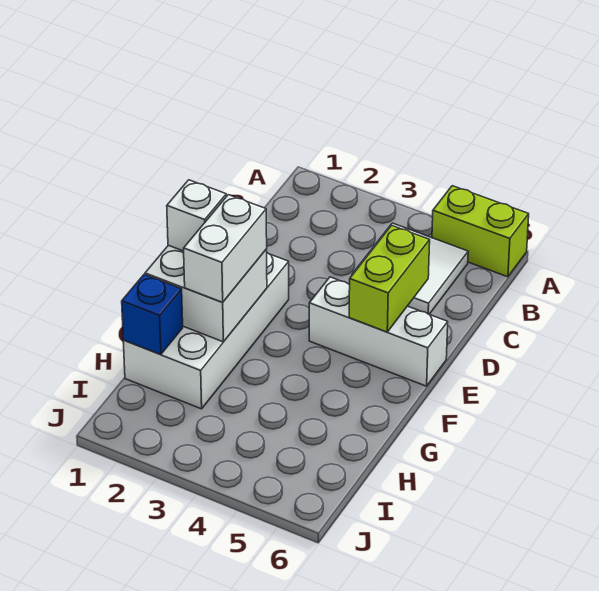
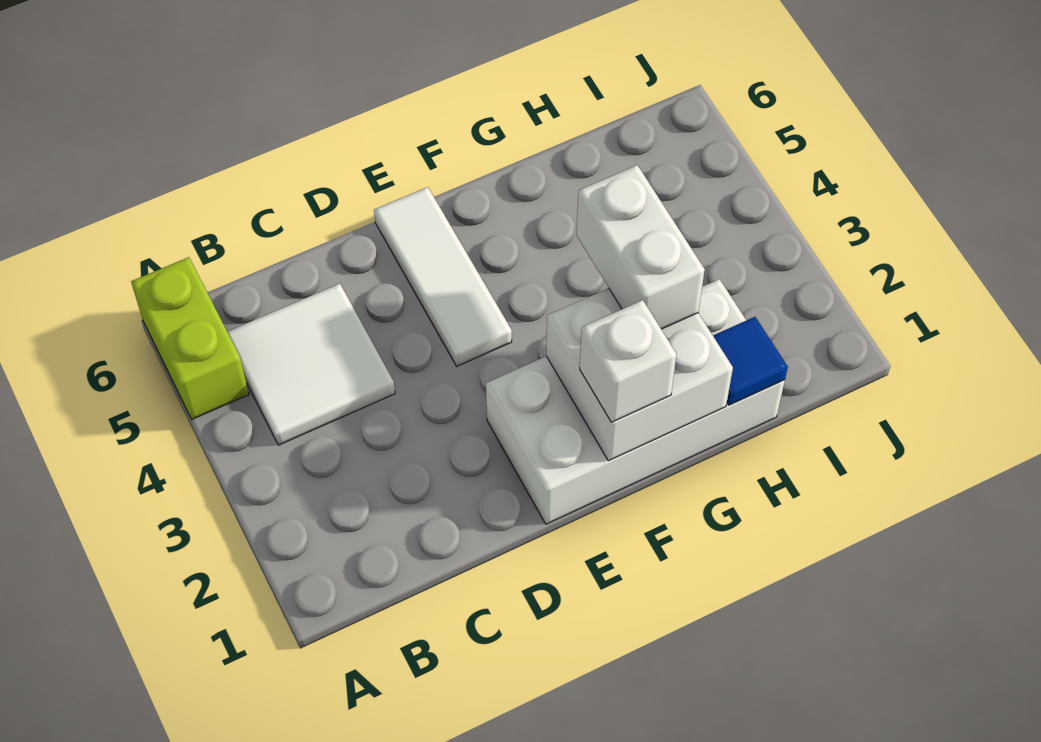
lime brick D5:E5 level 2 -> none
white brick E4:E6 level 1 -> white tile E4:E6 level 1
white brick F2:G2 level 3 -> white brick G2:G3 level 3
blue brick H1 level 2 -> blue tile H1 level 2

